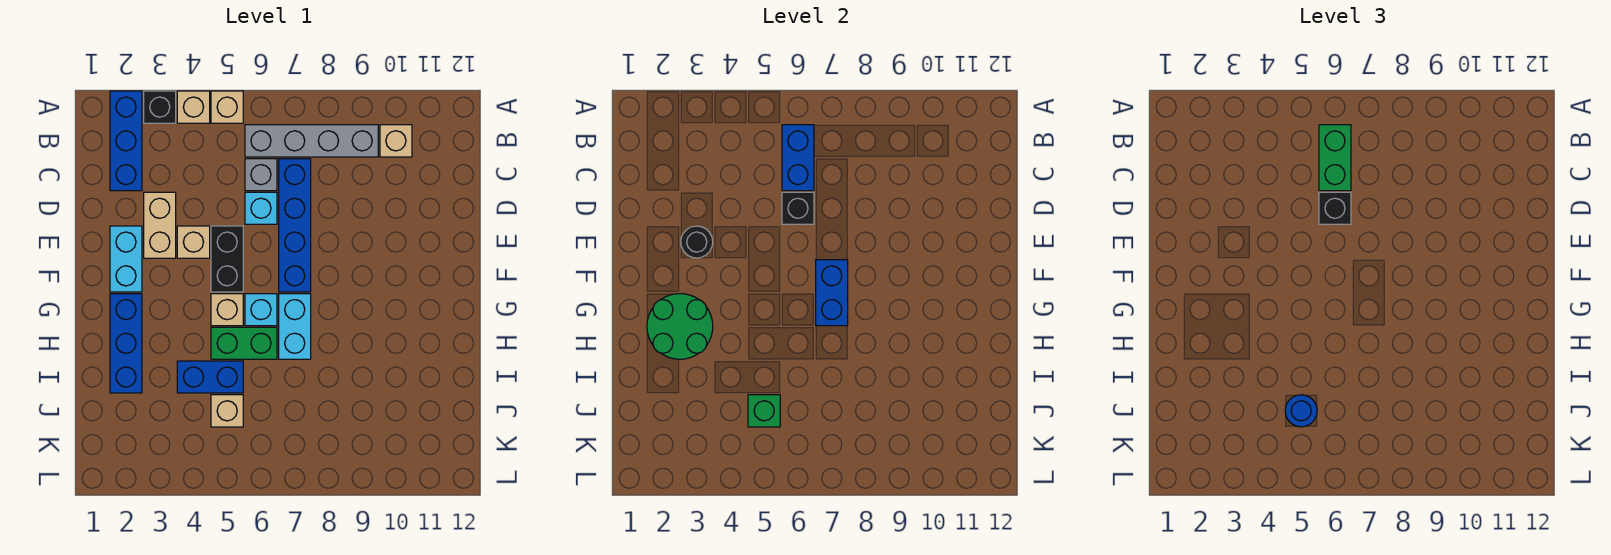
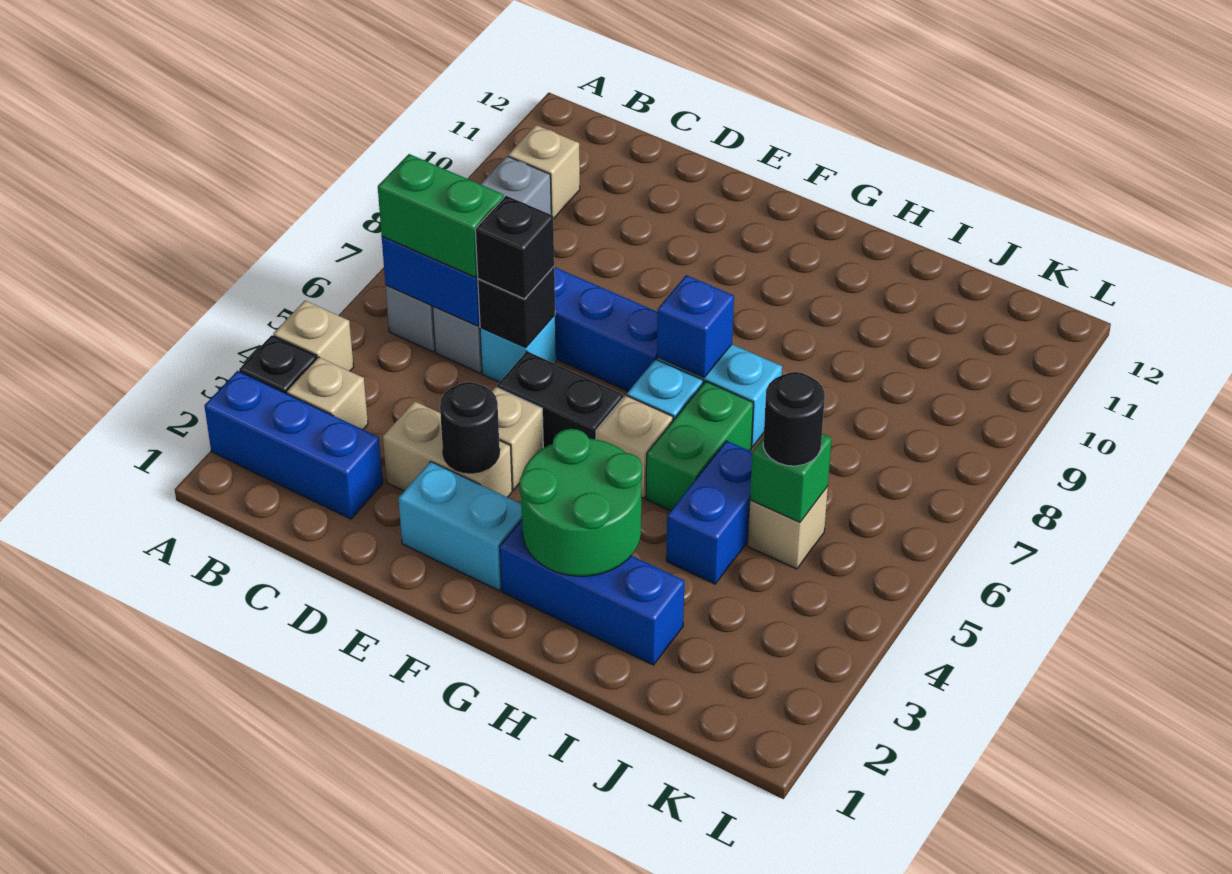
tan brick A5 level 1 -> tan brick B3 level 1
blue brick F7:G7 level 2 -> blue brick G7 level 2
blue round brick J5 level 3 -> black round brick J5 level 3

